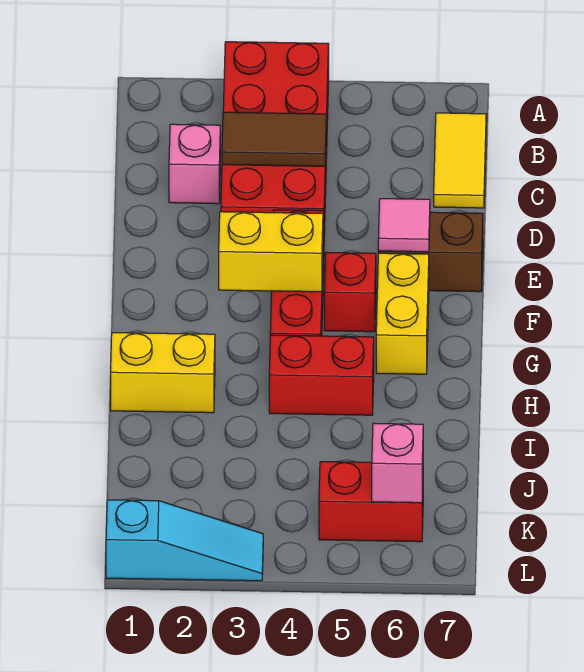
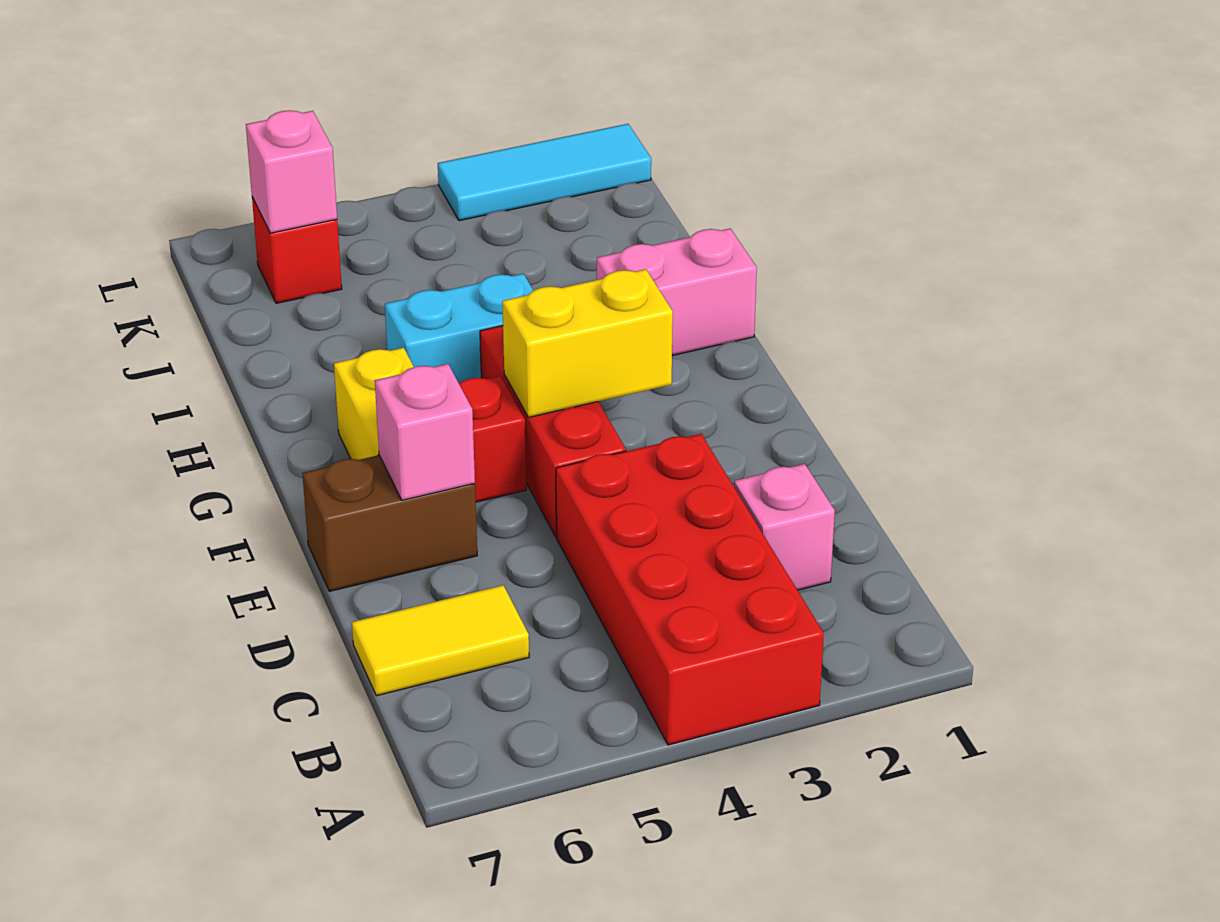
yellow tile B7:C7 level 1 -> yellow tile C6:C7 level 1
brown tile C3:C4 level 2 -> none
pink tile E6 level 2 -> pink brick E6 level 2
yellow brick H1:H2 level 1 -> pink brick H1:H2 level 1
red brick H4:H5 level 1 -> cyan brick H4:H5 level 1
red brick K5:K6 level 1 -> red brick K6 level 1
cyan slope L1:L3 level 1 top 1 -> cyan tile L1:L3 level 1

